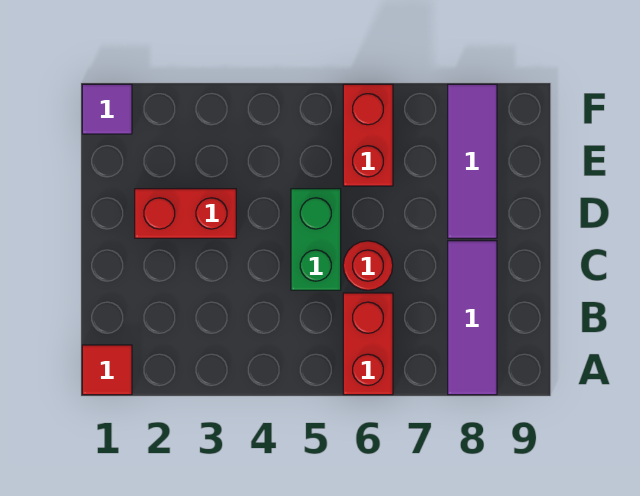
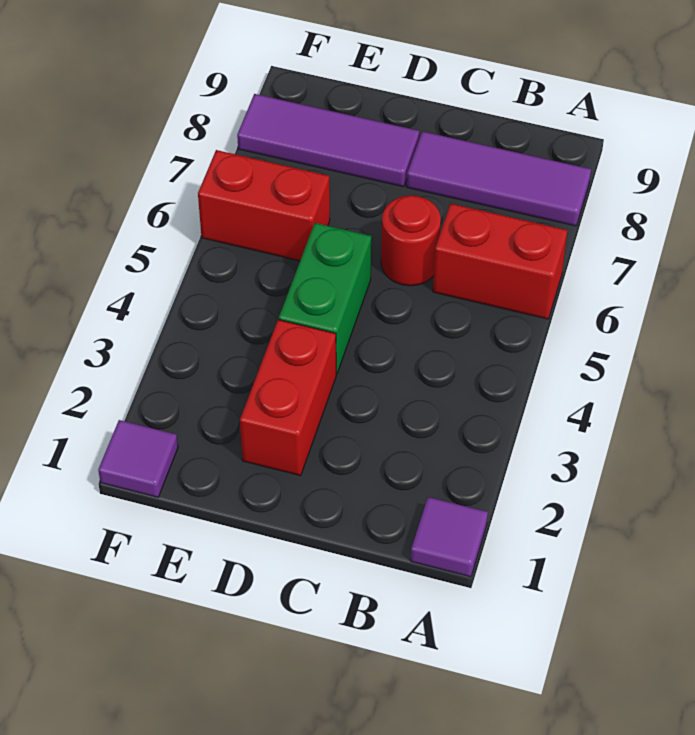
red tile A1 level 1 -> purple tile A1 level 1
green brick C5:D5 level 1 -> green brick D4:D5 level 1

